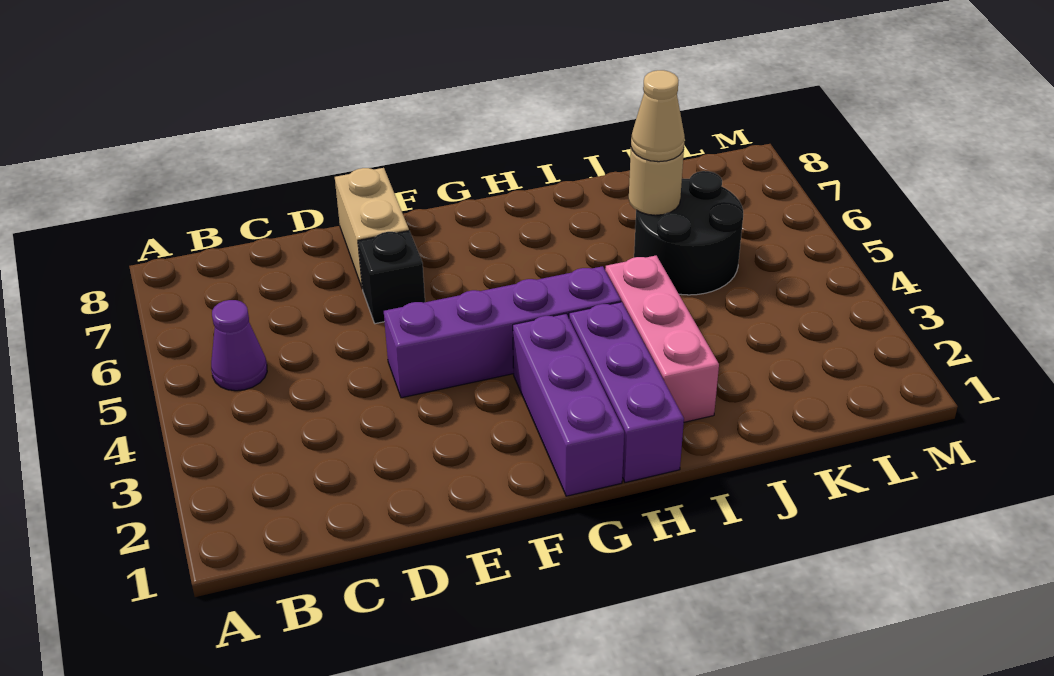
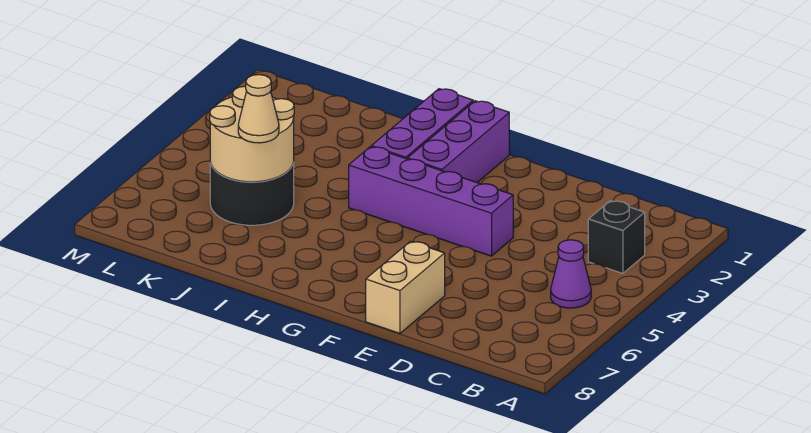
black brick E6 level 1 -> black brick B3 level 1
pink brick I2:I4 level 1 -> none
tan round brick J6 level 2 -> tan round brick J5:K6 level 2

